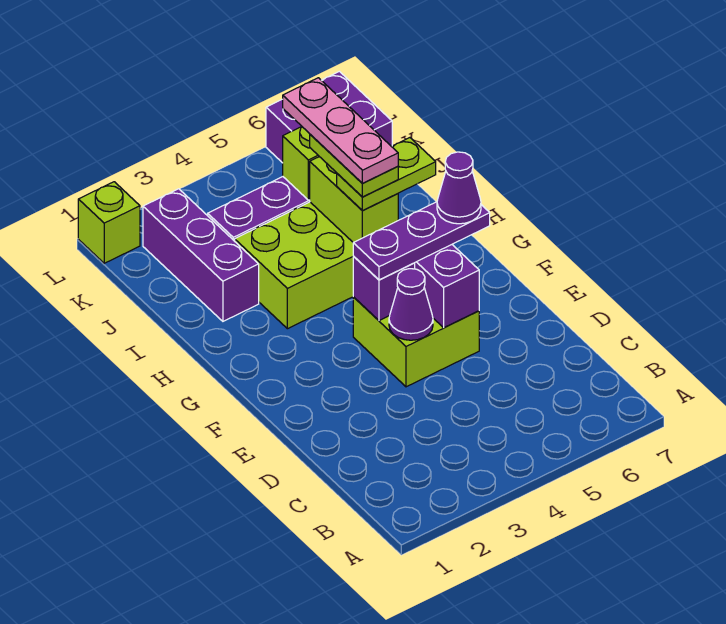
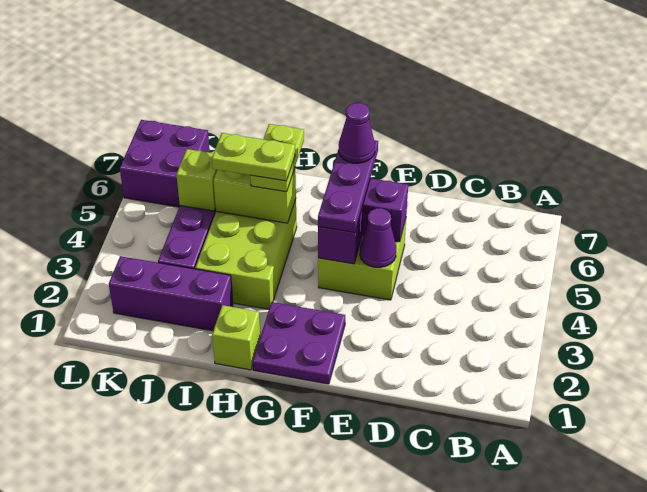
none -> purple plate F1:G2 level 1
pink plate H5:J5 level 5 -> none
lime brick L1 level 1 -> lime brick H1 level 1

